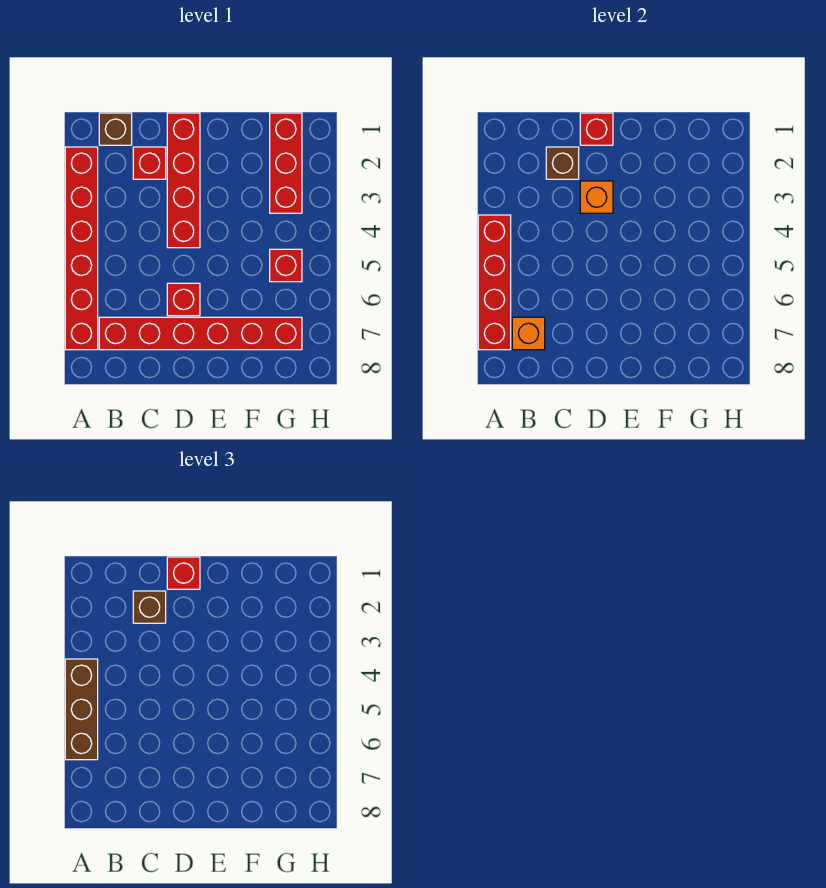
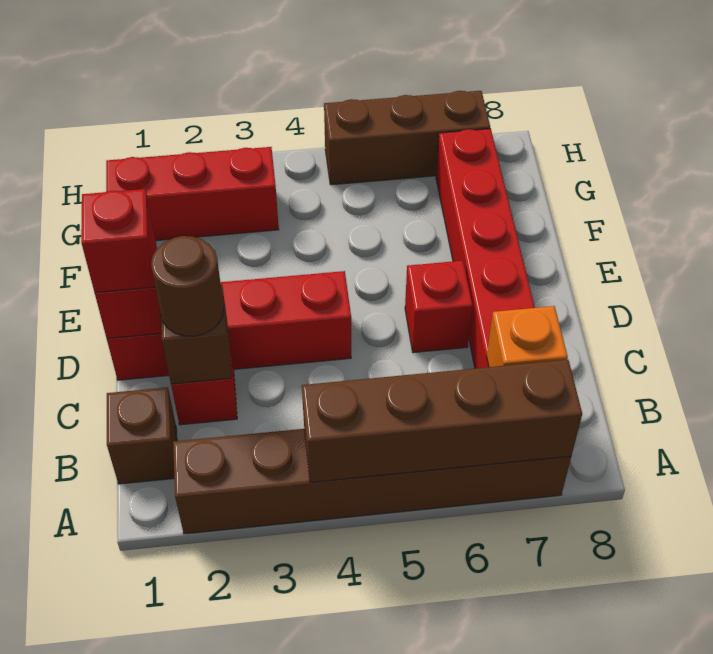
red brick A2:A7 level 1 -> brown brick A2:A7 level 1
red brick A4:A7 level 2 -> brown brick A4:A7 level 2
brown brick A4:A6 level 3 -> brown brick H5:H7 level 1
brown brick C2 level 3 -> brown round brick C2 level 3
orange brick D3 level 2 -> none
red brick G5 level 1 -> none

